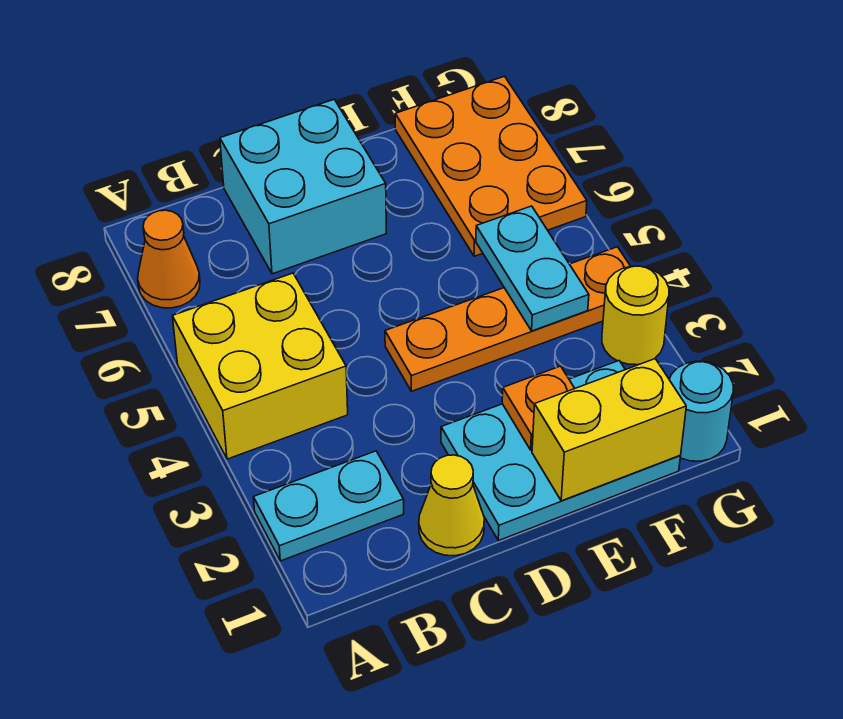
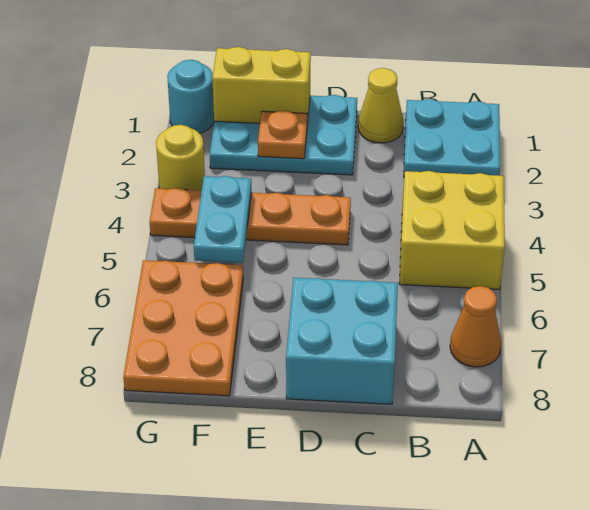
cyan plate A2:B2 level 1 -> cyan plate A1:B2 level 1

